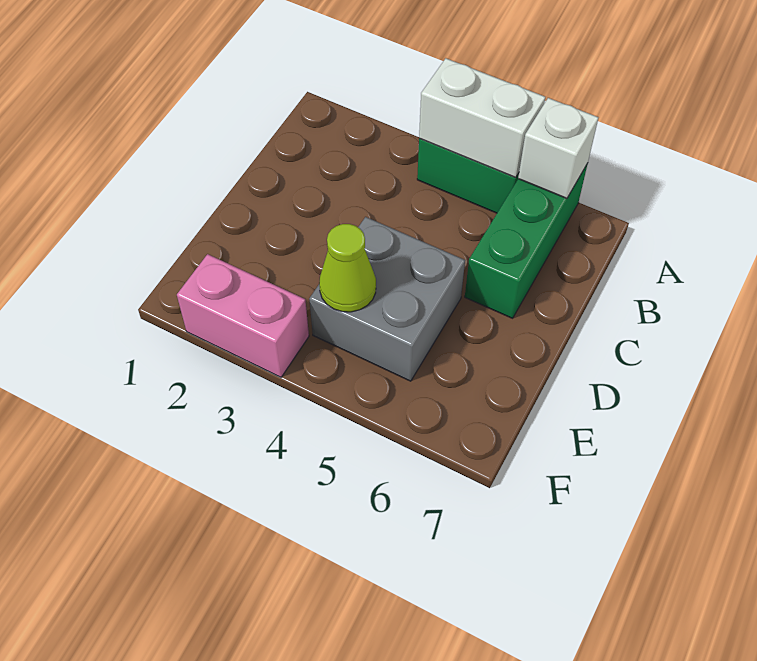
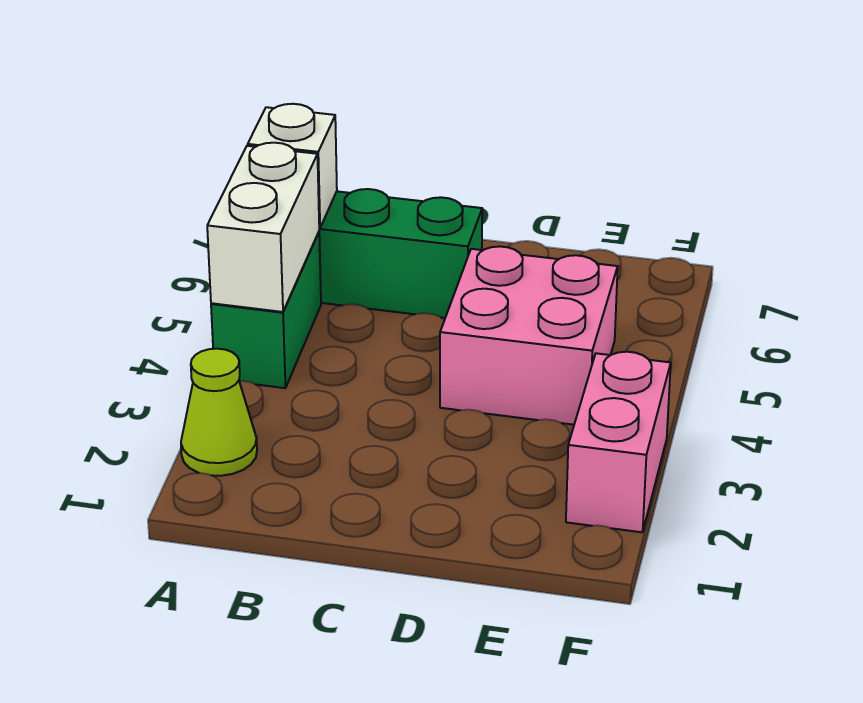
grey brick D4:E5 level 1 -> pink brick D4:E5 level 1
lime cone E4 level 2 -> lime cone A2 level 1

